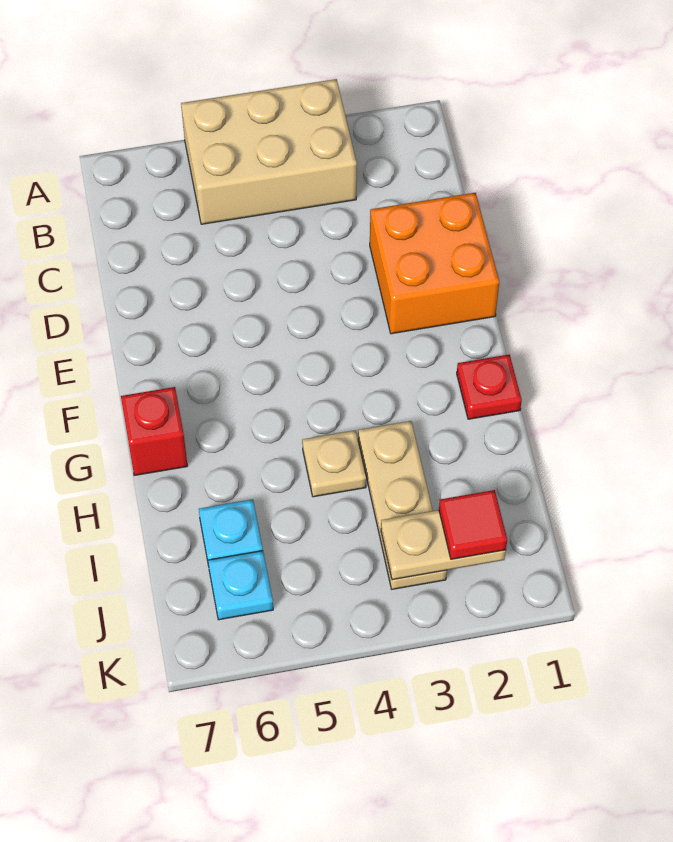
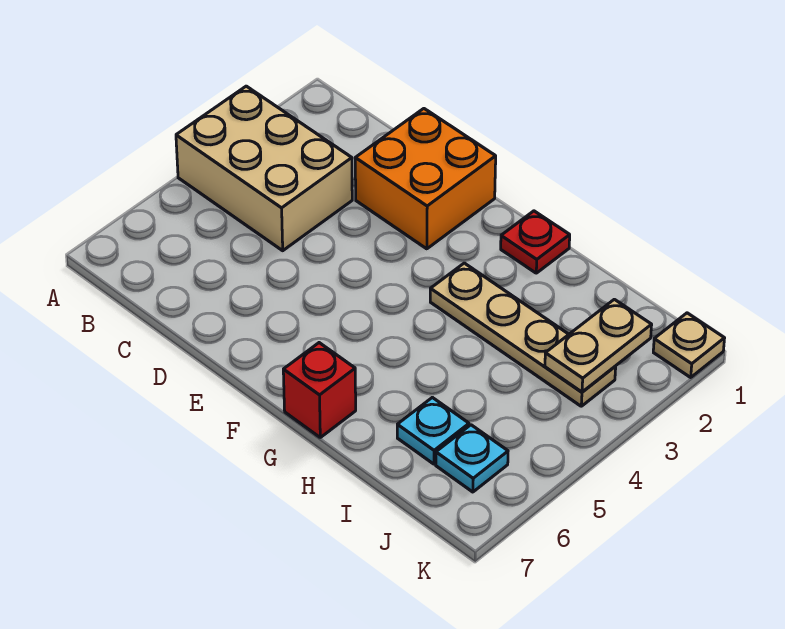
tan brick A3:B5 level 1 -> tan brick A3:C4 level 1
tan plate H3:J3 level 1 -> tan plate G3:J3 level 1
tan plate H4 level 1 -> tan plate K1 level 1
red tile J2 level 3 -> none

